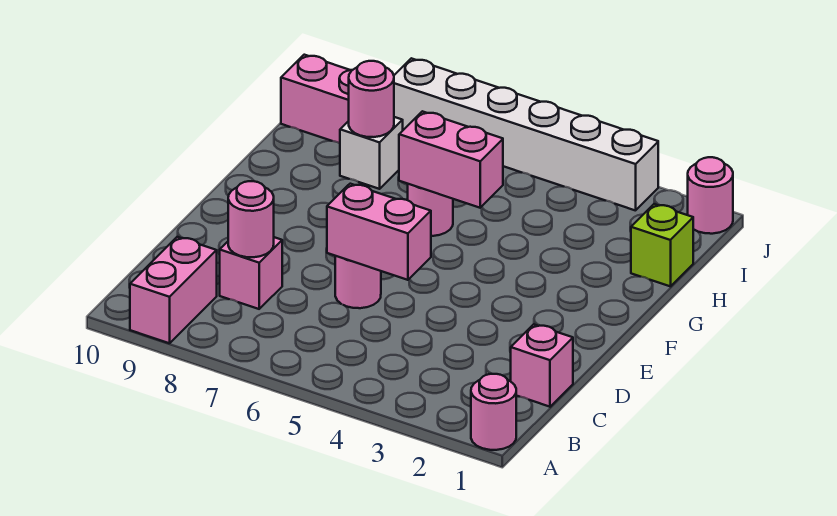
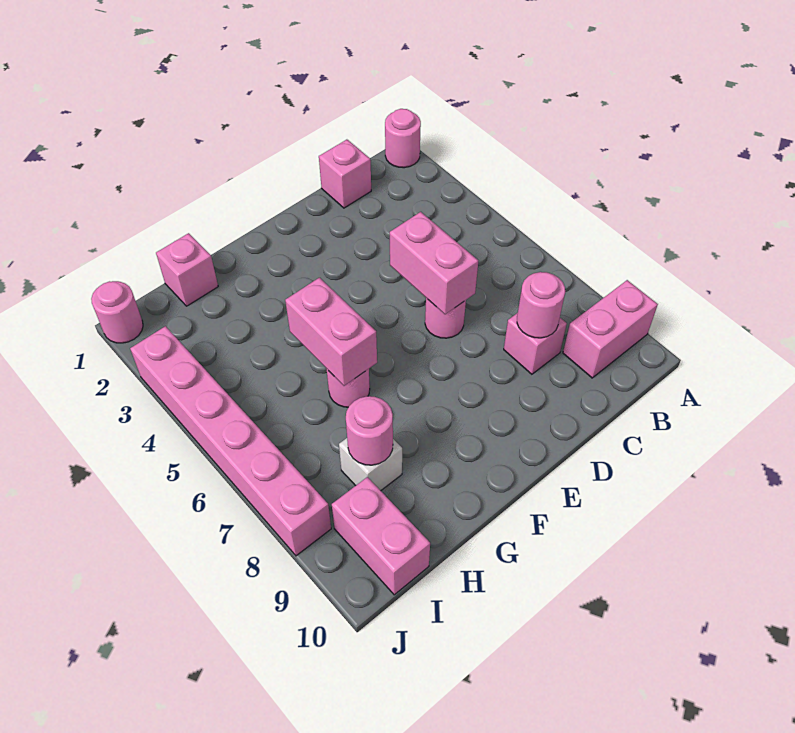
lime brick H1 level 1 -> pink brick H1 level 1
white brick J3:J8 level 1 -> pink brick J3:J8 level 1

